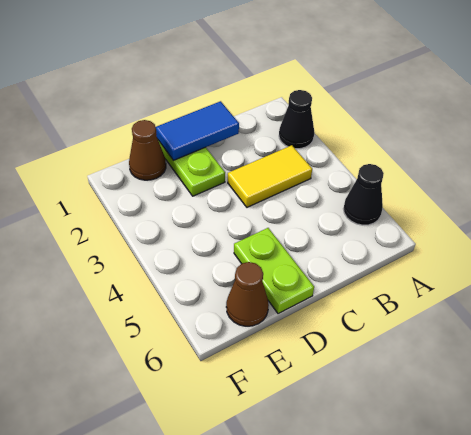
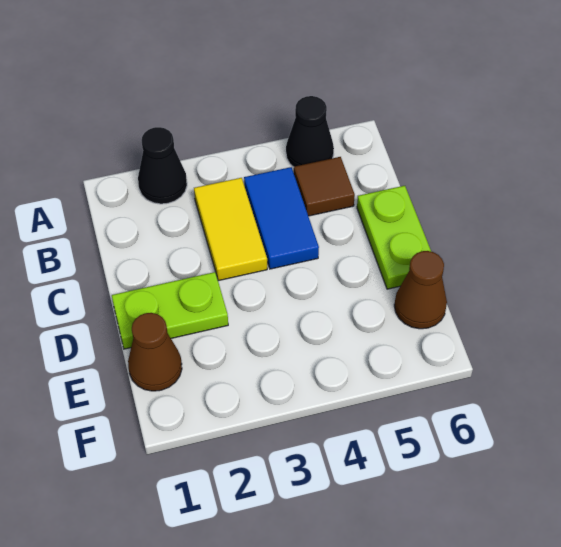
none -> brown tile B5 level 1
blue tile C1:D1 level 2 -> blue tile B4:C4 level 1
lime plate D5:D6 level 1 -> lime plate C6:D6 level 1

